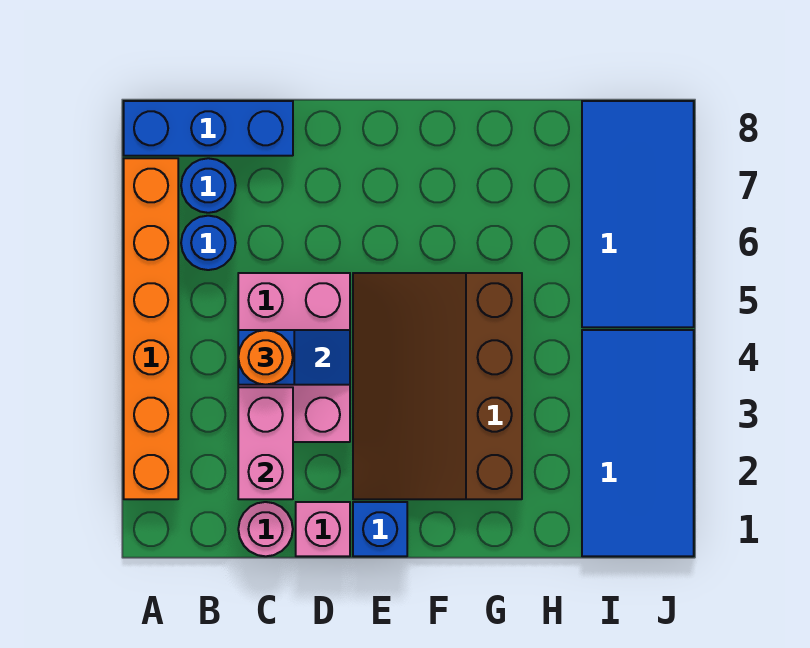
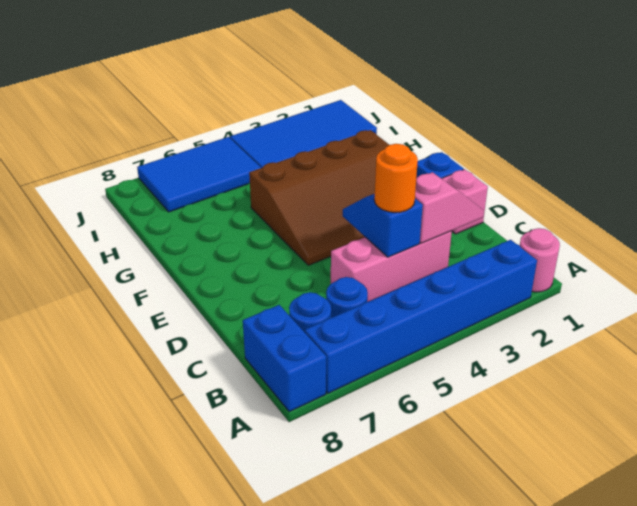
orange brick A2:A7 level 1 -> blue brick A2:A7 level 1
blue brick A8:C8 level 1 -> blue brick A8:B8 level 1
pink round brick C1 level 1 -> pink round brick A1 level 1
pink brick C2:C3 level 2 -> pink slope C2:C3 level 2 top 3
pink brick C3:D5 level 1 -> pink brick C3:C5 level 1
blue tile I5:J8 level 1 -> blue tile I5:J7 level 1

